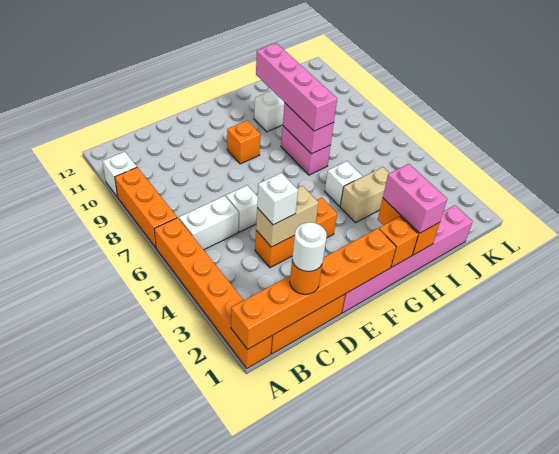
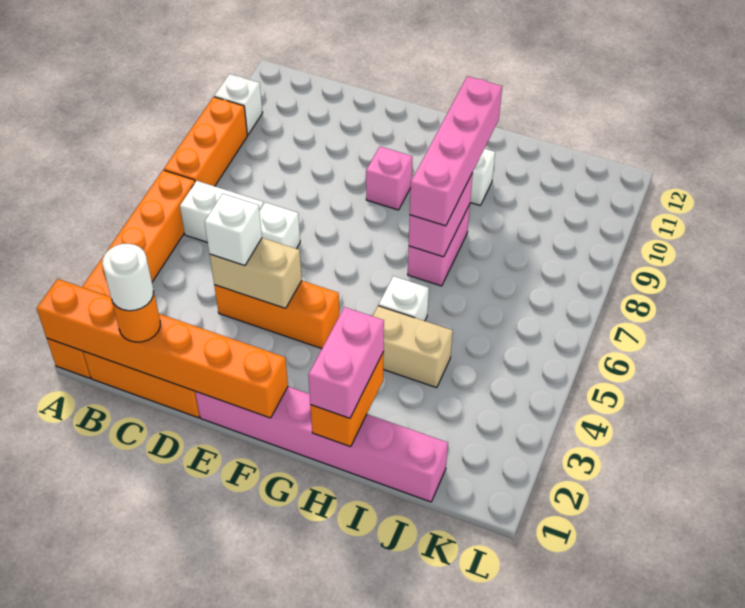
orange brick F9 level 1 -> pink brick F9 level 1
orange brick G1 level 2 -> none

